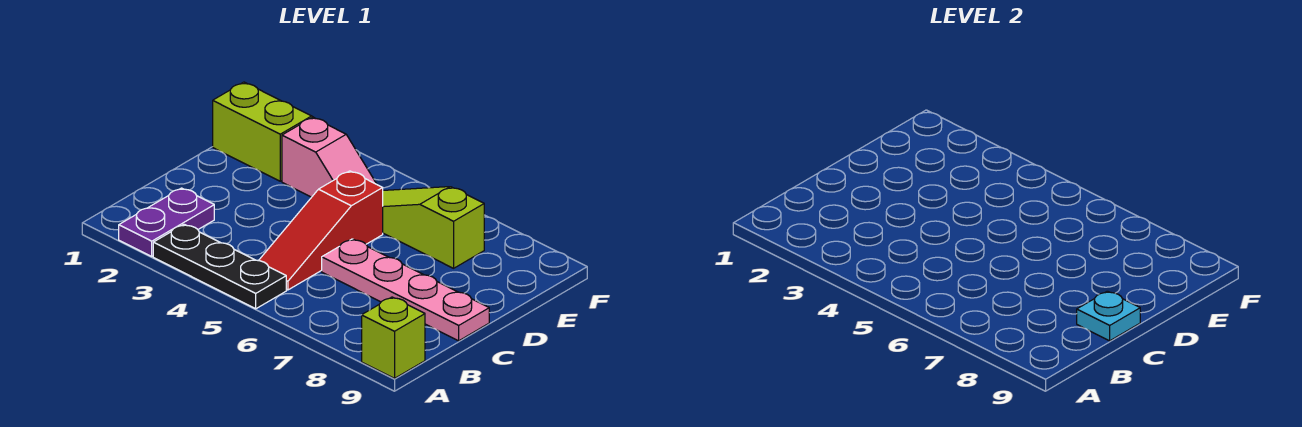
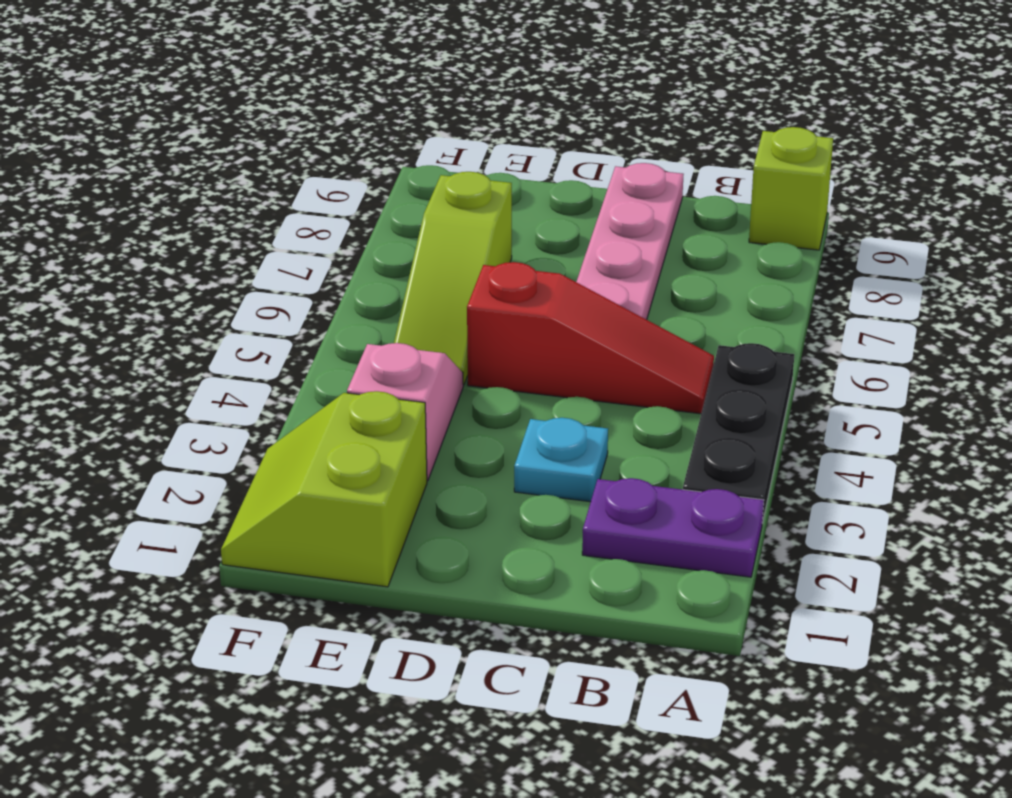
cyan plate C9 level 2 -> cyan plate C3 level 1

